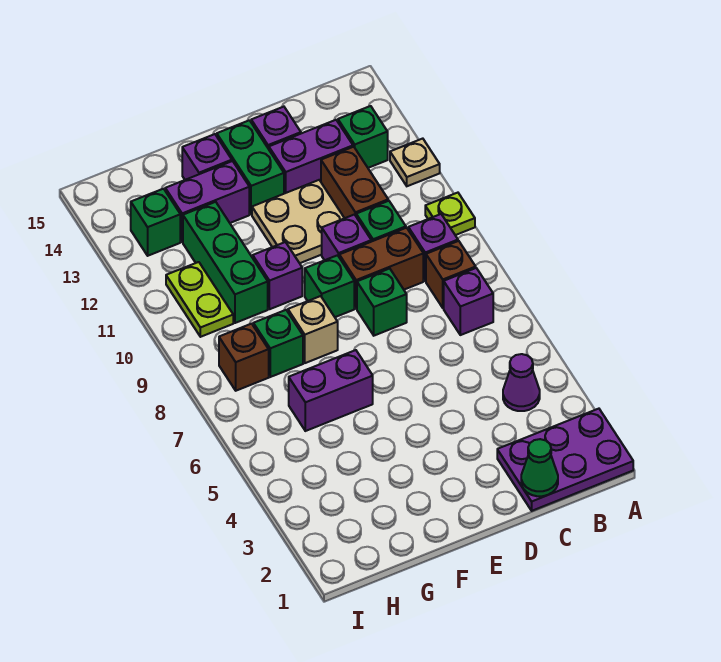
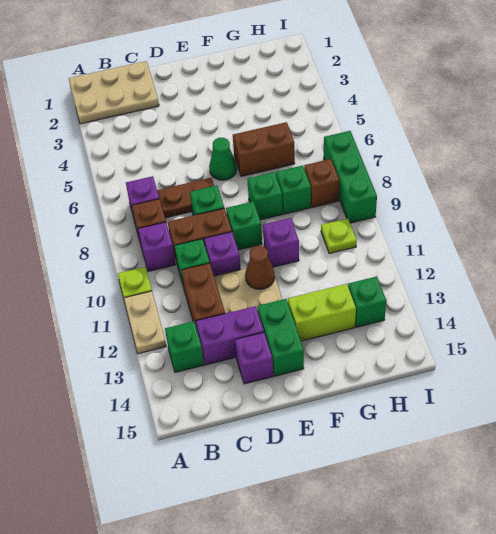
purple plate A1:C2 level 1 -> tan plate A1:C2 level 1
tan plate A12 level 1 -> tan plate A11:A12 level 1
purple cone B4 level 1 -> none
green cone C1 level 2 -> green cone E6 level 1
none -> brown plate C7:D7 level 1
none -> brown cone E11 level 2
purple brick F6:G6 level 1 -> brown brick F6:G6 level 1
tan brick F8 level 1 -> green brick F8 level 1
purple brick F13:G13 level 1 -> lime brick F13:G13 level 1
purple brick F14 level 1 -> none
green brick G10:G12 level 1 -> green brick I7:I9 level 1
lime plate H10:H11 level 1 -> lime plate H10 level 1

